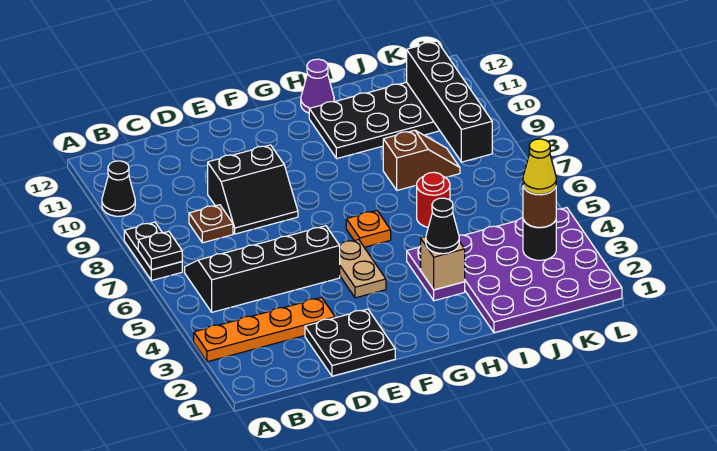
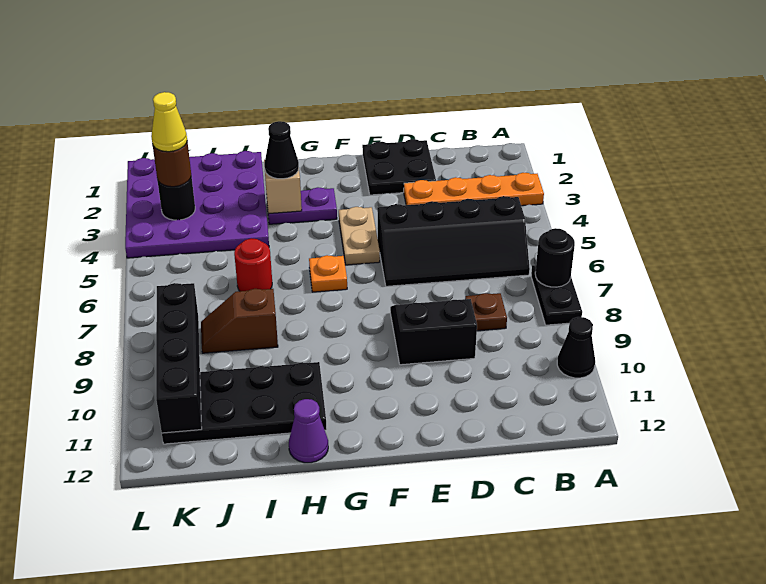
black plate A7 level 2 -> black round brick A7 level 2
purple plate H3:H4 level 1 -> purple plate G3:H3 level 1

